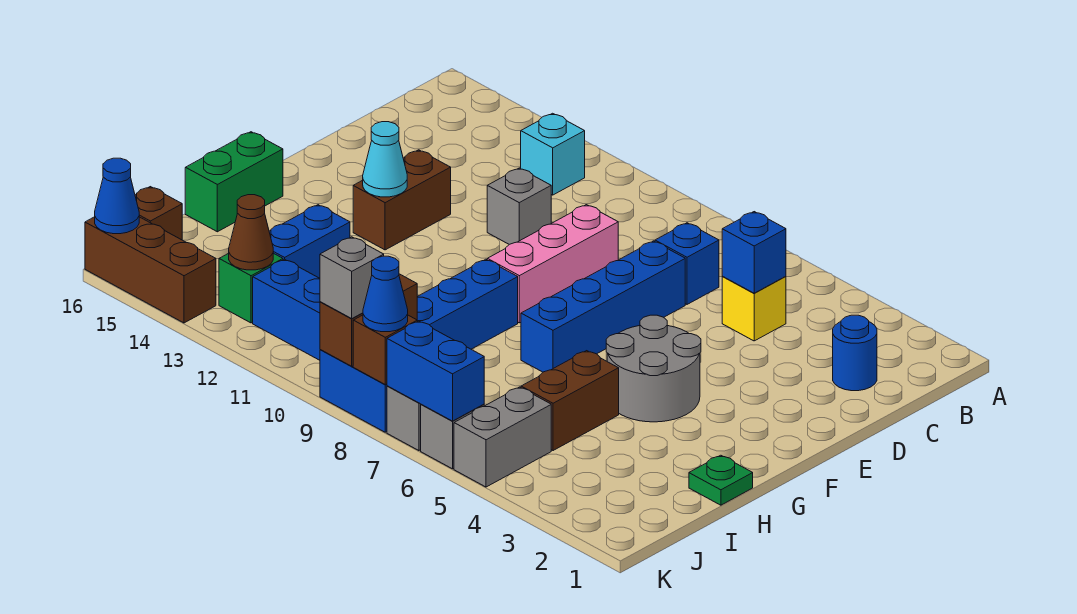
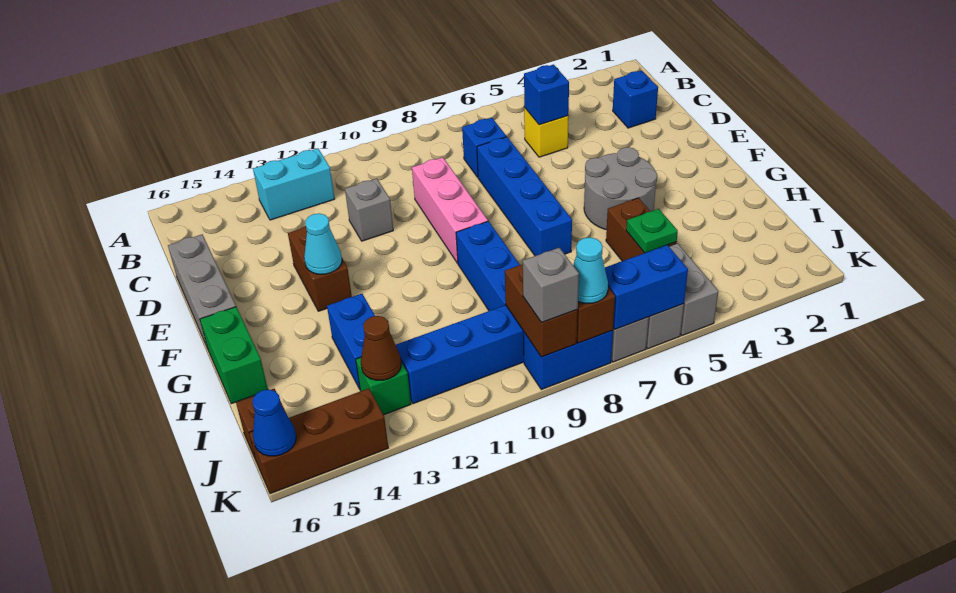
cyan brick B12 level 1 -> cyan brick B12:B13 level 1
blue round brick C2 level 1 -> blue brick C2 level 1
none -> grey brick D16:F16 level 1
green plate H1 level 1 -> green plate I5 level 2
blue cone K8 level 3 -> cyan cone K8 level 3

